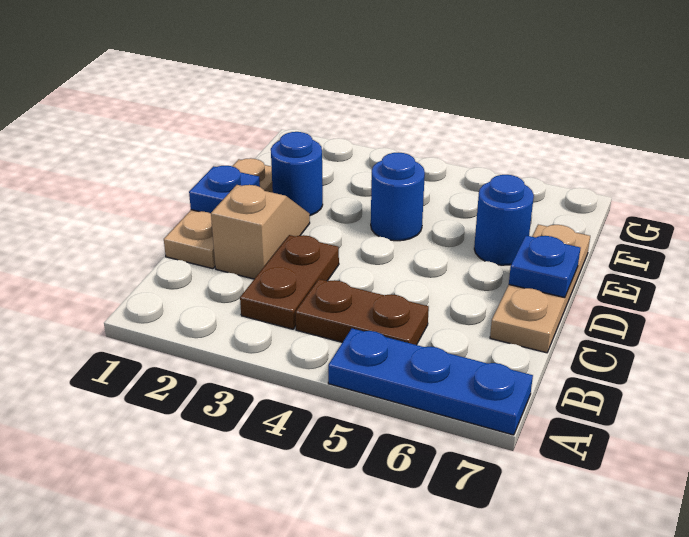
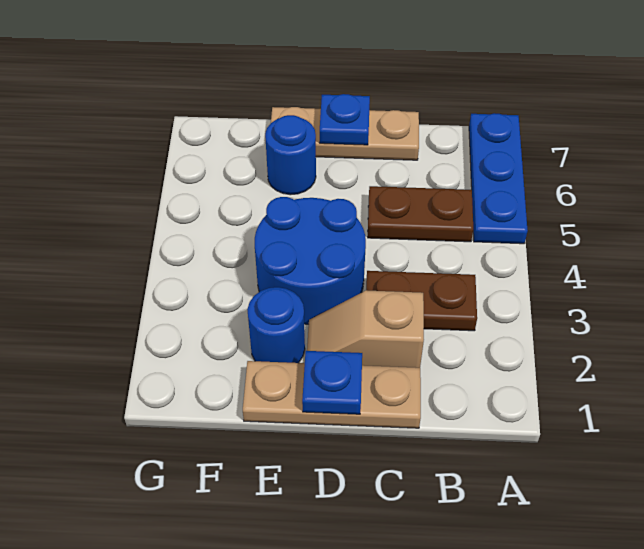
brown plate B4:B5 level 1 -> brown plate B5:C5 level 1
blue round brick E4 level 1 -> blue round brick D3:E4 level 1

